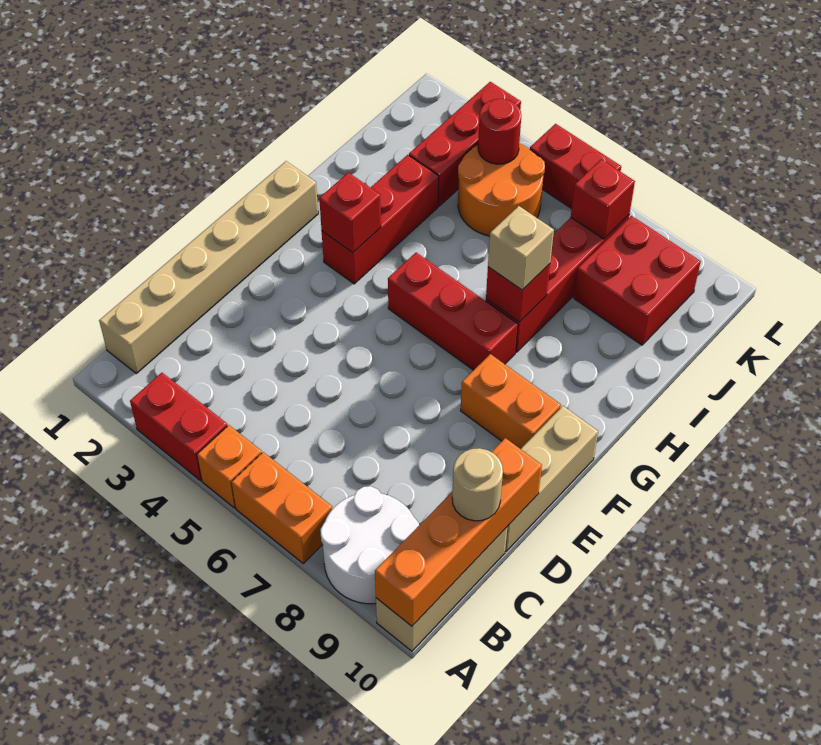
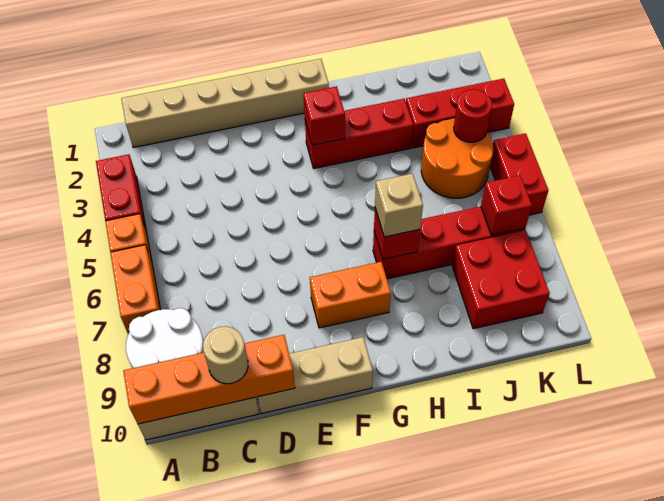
orange brick F8:F9 level 1 -> orange brick F8:G8 level 1
red brick G5:G7 level 1 -> none

